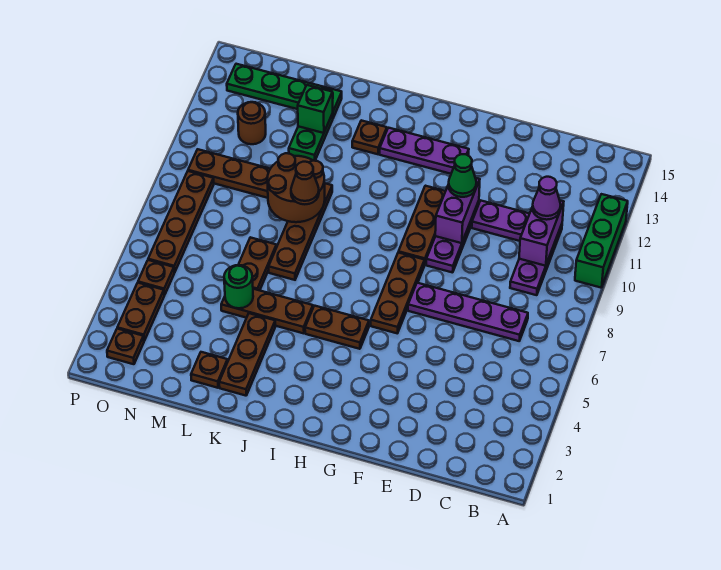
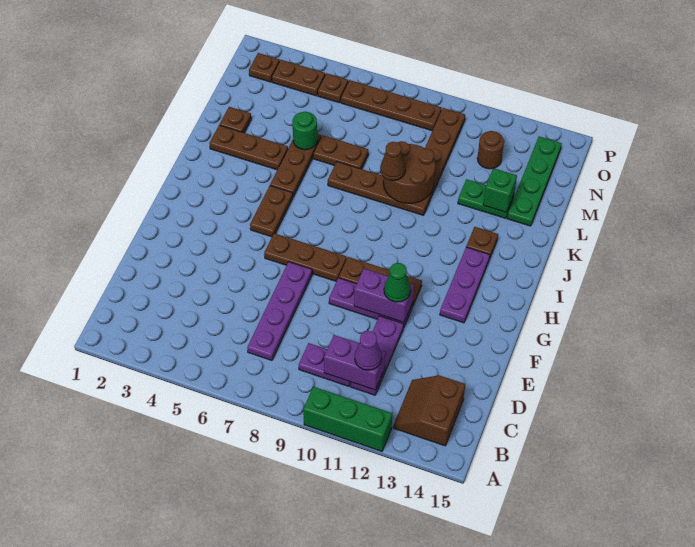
none -> brown slope B13:C14 level 1 top 14

